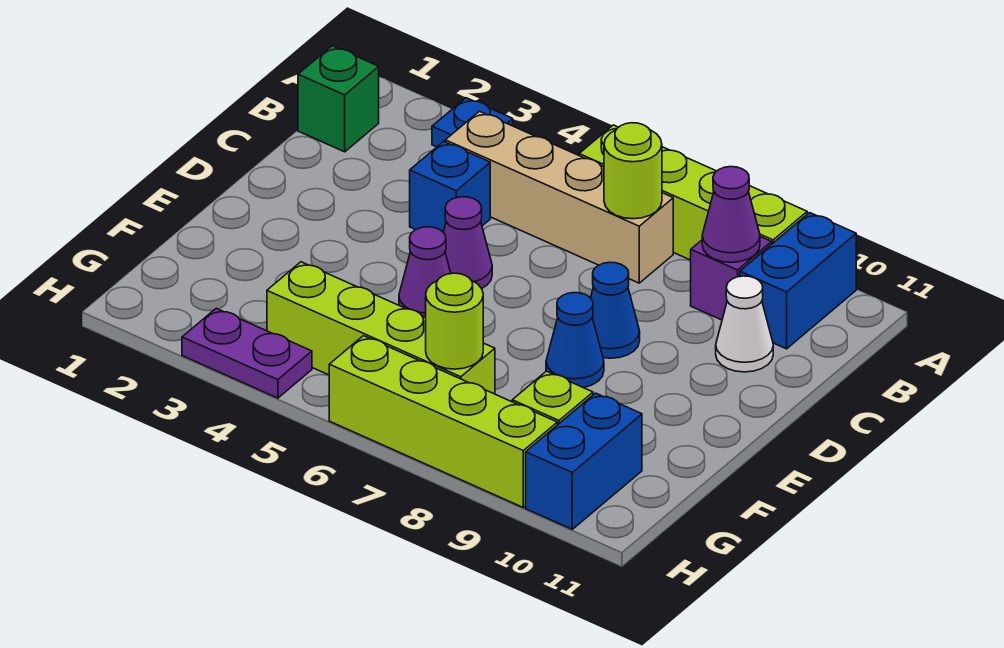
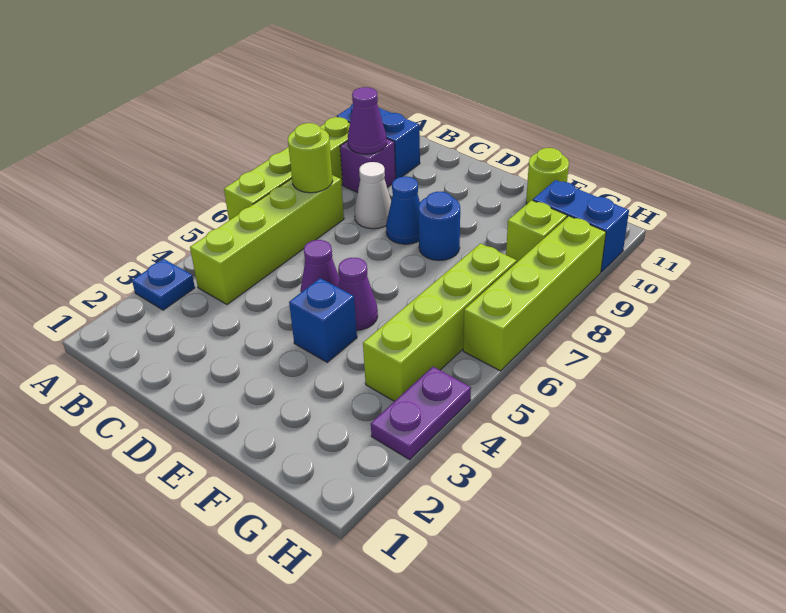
green brick B1 level 1 -> none
tan brick B4:B7 level 1 -> lime brick B4:B7 level 1
blue brick C4 level 1 -> blue brick E4 level 1
white cone C10 level 1 -> white cone C8 level 1
blue cone E8 level 1 -> blue round brick E8 level 1
lime round brick G7 level 2 -> lime round brick F11 level 1

